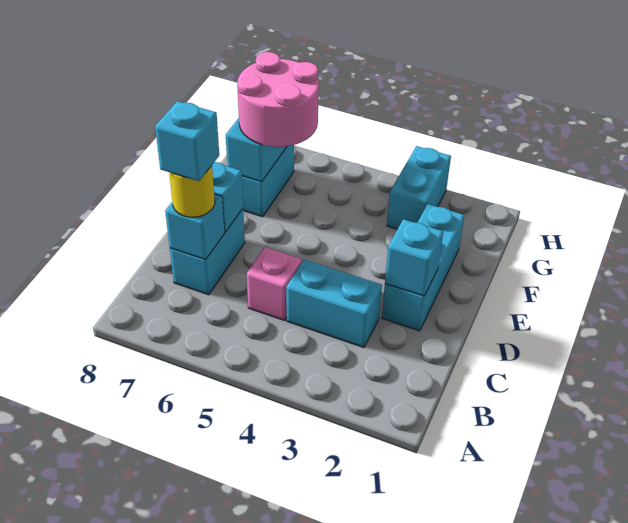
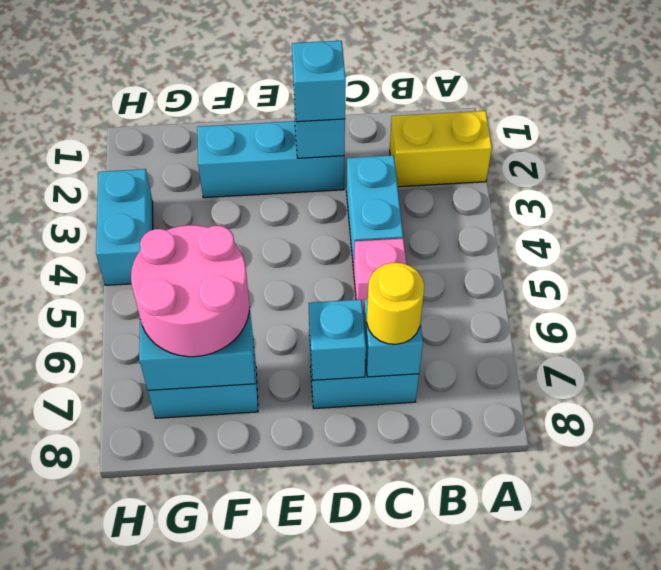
none -> yellow brick A2:B2 level 1
cyan brick C7 level 4 -> cyan brick D2 level 3
cyan brick G3:H3 level 1 -> cyan brick H3:H4 level 1

